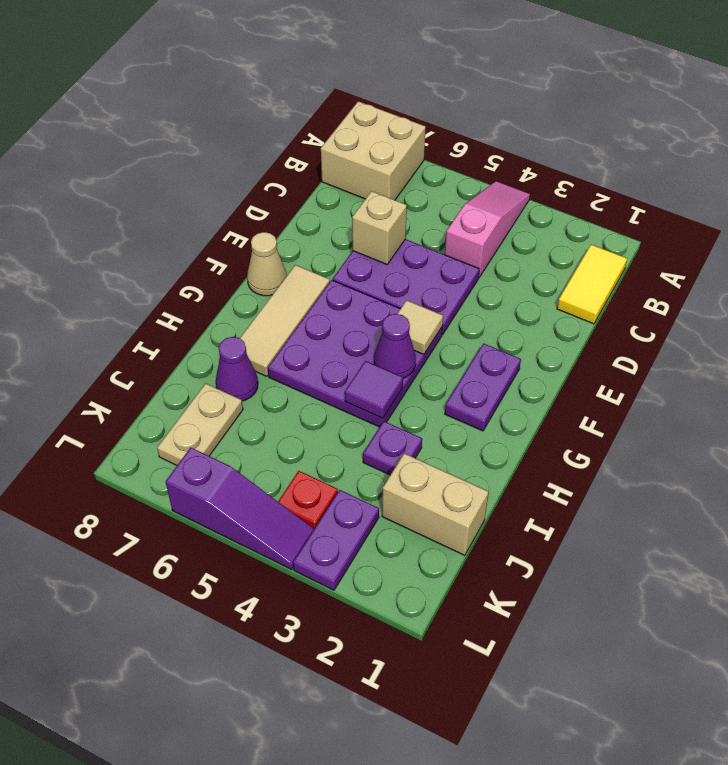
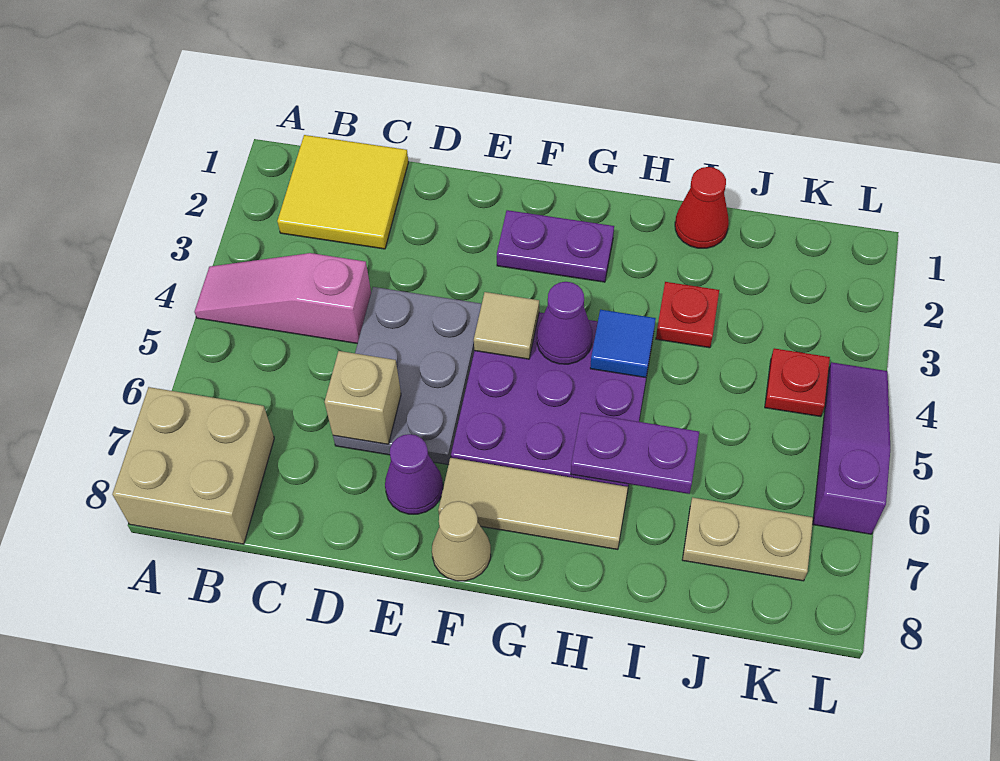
yellow tile B1:C1 level 1 -> yellow tile B1:C2 level 1
purple plate D4:E6 level 1 -> grey plate D4:E6 level 1
purple tile H4 level 2 -> blue tile H4 level 2
none -> red cone I1 level 1
purple plate I3 level 1 -> red plate I3 level 1
purple cone I7 level 1 -> purple cone E7 level 1
tan brick J1:J2 level 1 -> none
purple plate K3:L3 level 1 -> purple plate H6:I6 level 2

